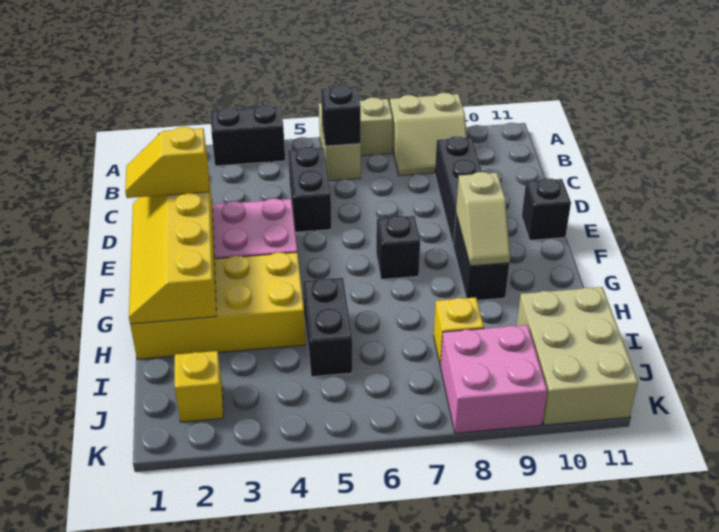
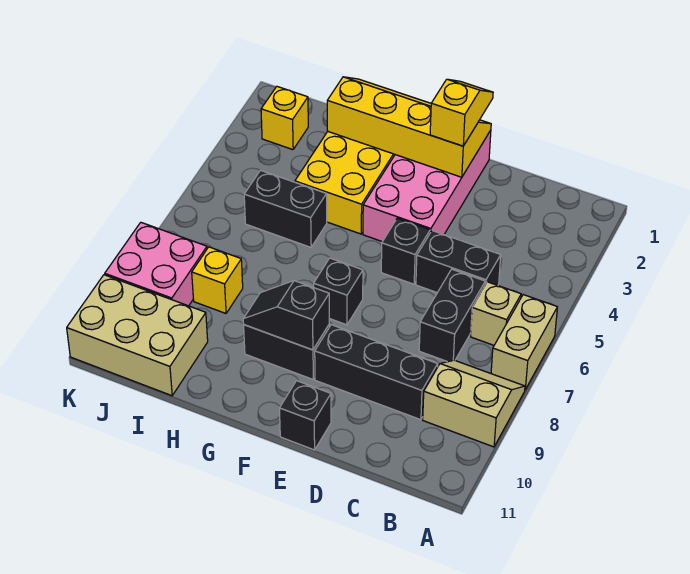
black brick A3:A4 level 1 -> black brick C6:C7 level 1
tan slope A8:B9 level 1 top A -> tan slope A8:B9 level 1 top 9
black brick B6 level 2 -> black brick E5 level 1
tan slope F9:G9 level 2 top F -> black slope F9:G9 level 2 top F

